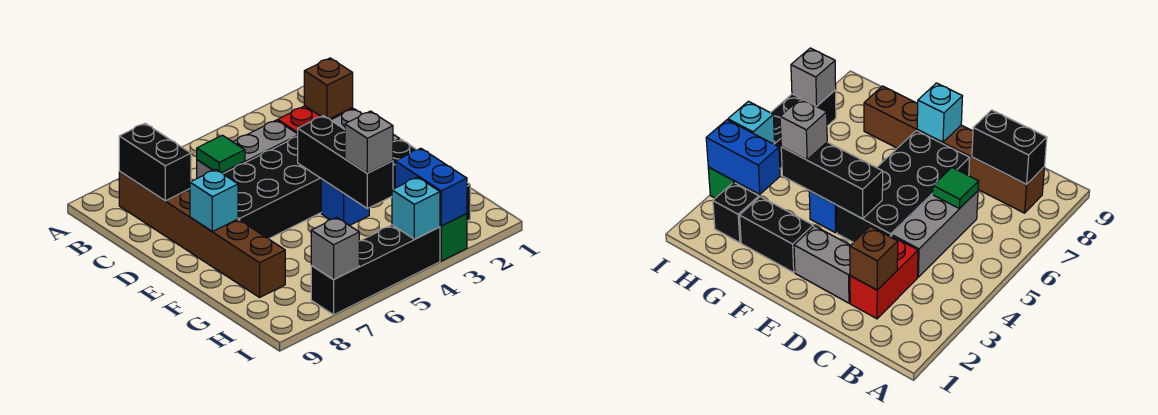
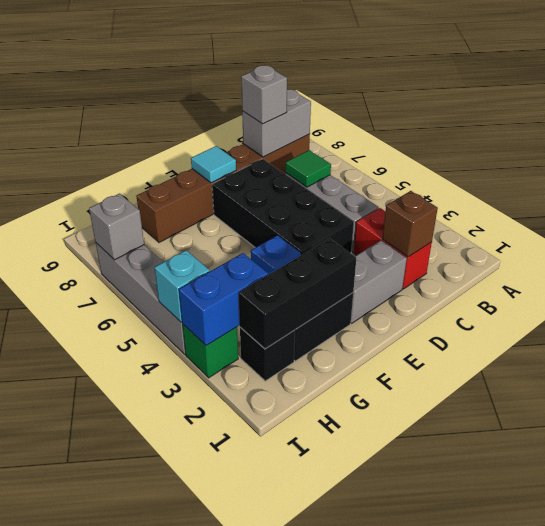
black brick B8:C8 level 2 -> grey brick B8:C8 level 2
black brick E4:G4 level 2 -> black brick F2:H2 level 2
cyan brick E8 level 2 -> cyan tile E8 level 2
grey brick G4 level 3 -> grey brick C8 level 3
black brick I4:I7 level 1 -> grey brick I4:I7 level 1

